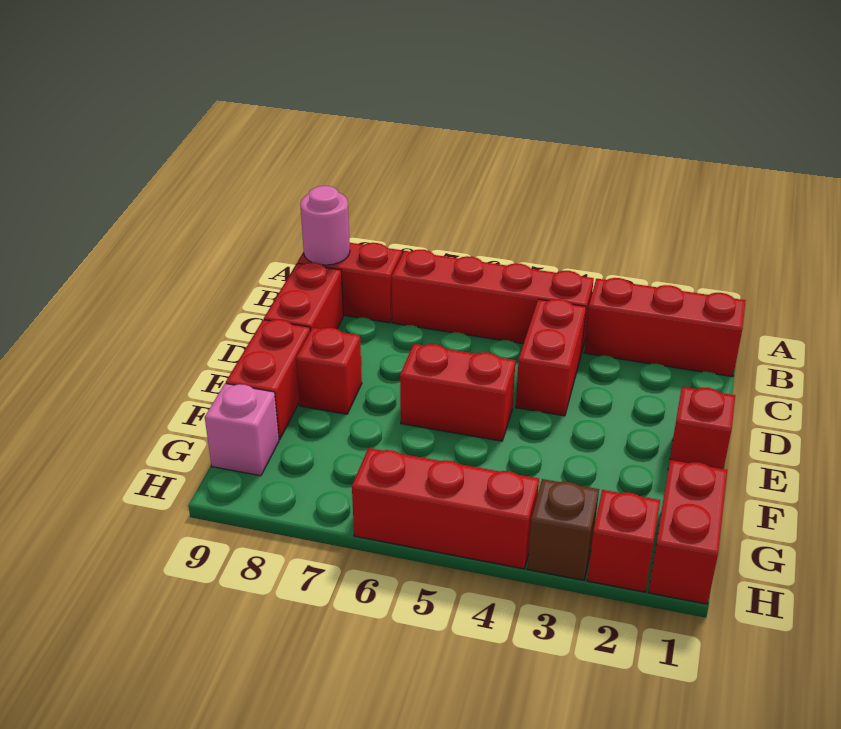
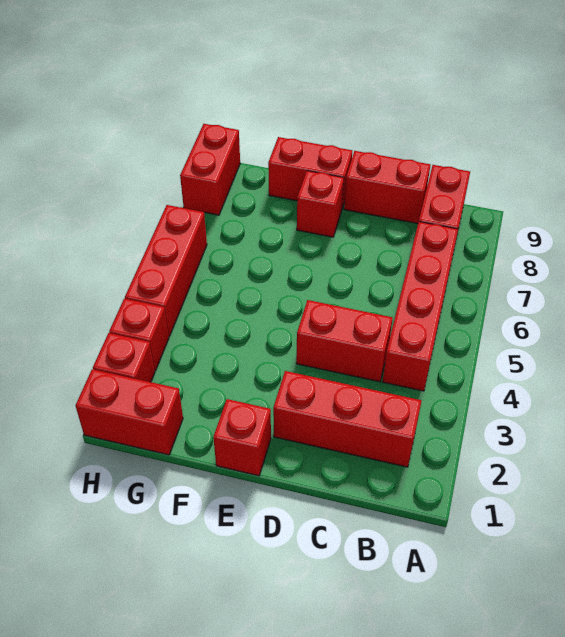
red brick B1:B3 level 1 -> red brick B2:D2 level 1
pink round brick B9 level 2 -> none
red brick E5:E6 level 1 -> red brick H8:H9 level 1
pink brick G9 level 1 -> none
brown brick H3 level 1 -> red brick H3 level 1

